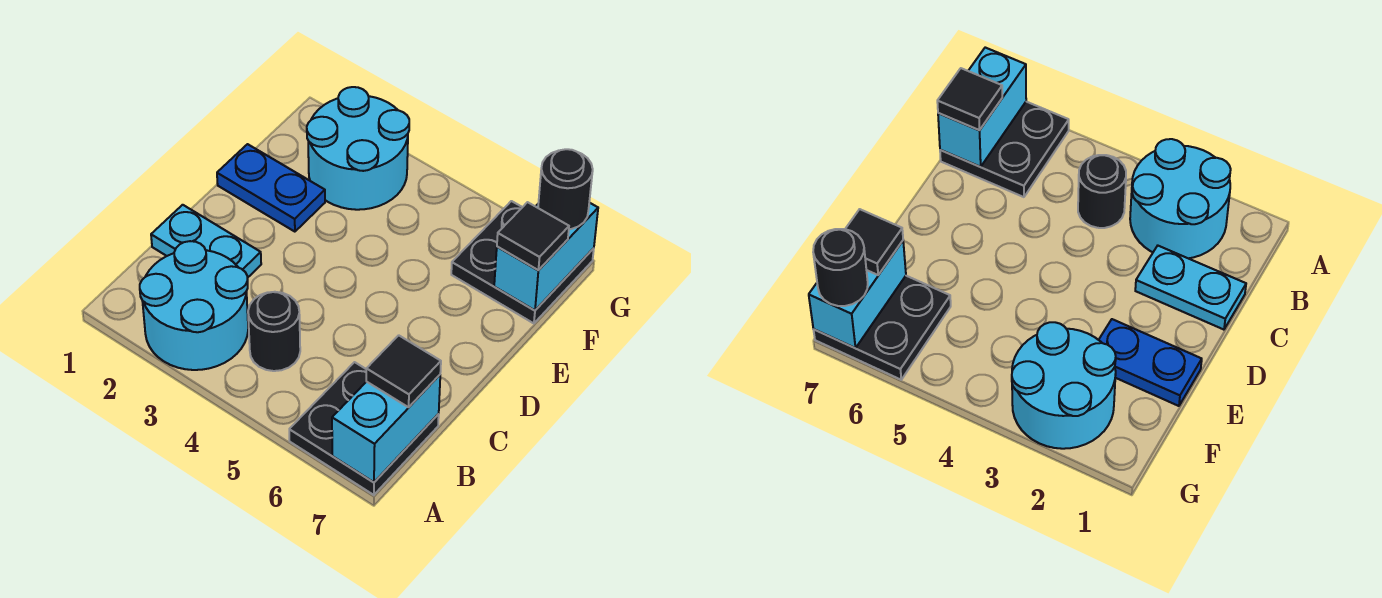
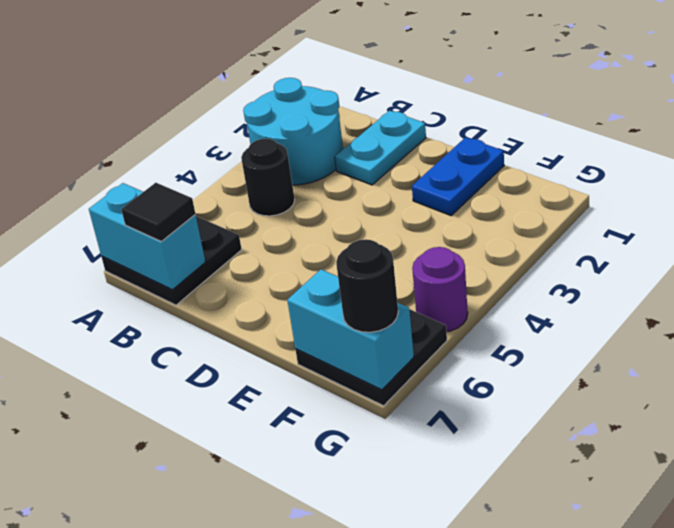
cyan round brick F2:G3 level 1 -> none
black tile F7 level 3 -> none
none -> purple round brick G5 level 1

